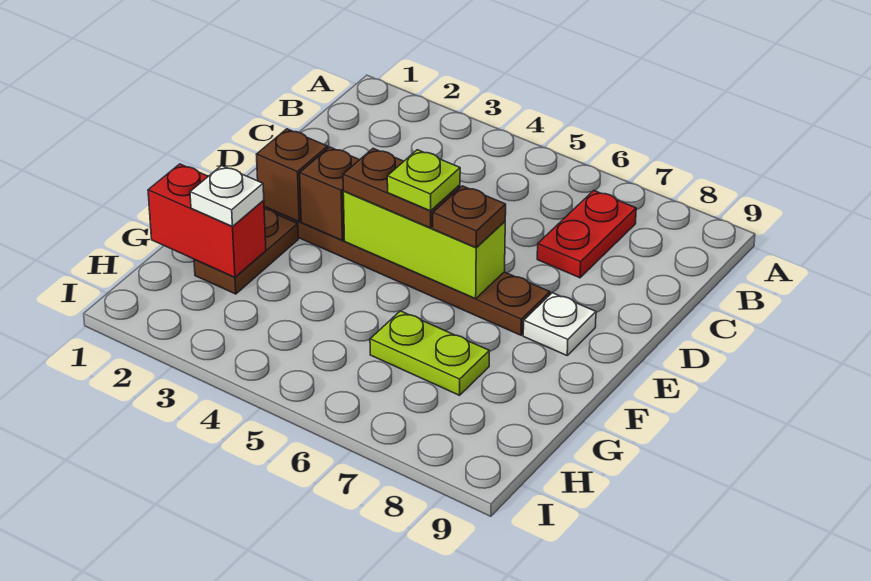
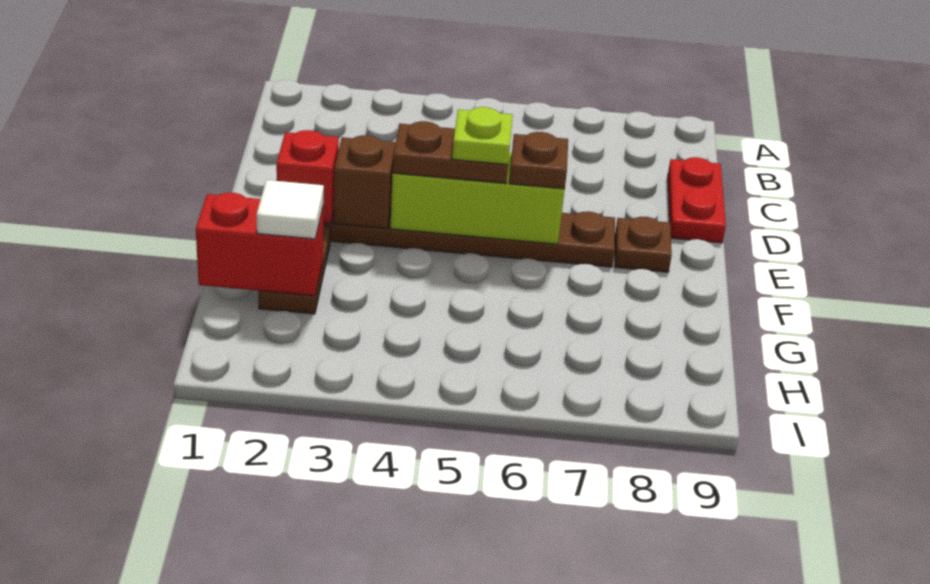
red plate B7:C7 level 1 -> red plate C9:D9 level 1
brown brick E2 level 2 -> red brick E2 level 2
white plate E8 level 1 -> brown plate E8 level 1
white plate G2 level 3 -> white tile G2 level 3
lime plate G6:G7 level 1 -> none

